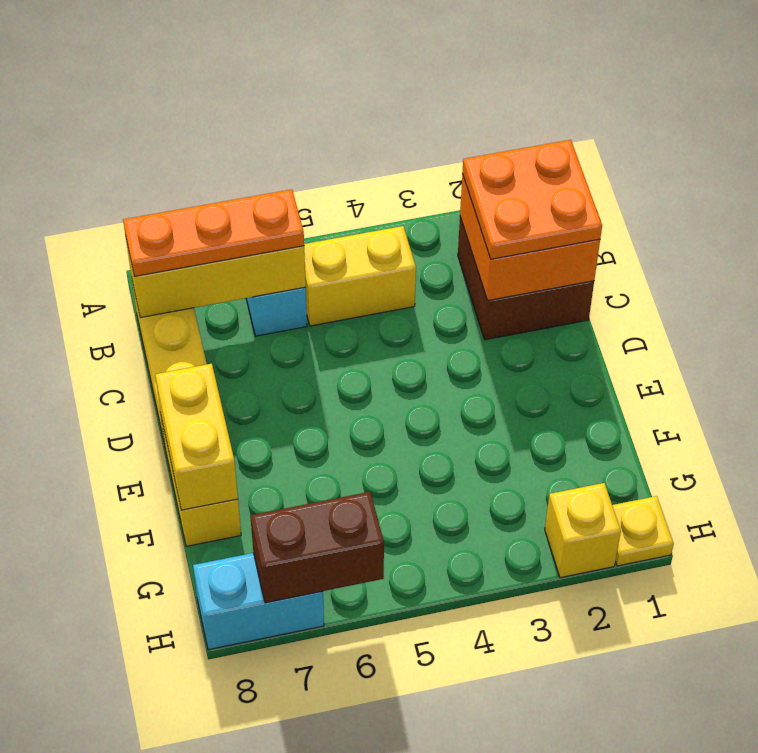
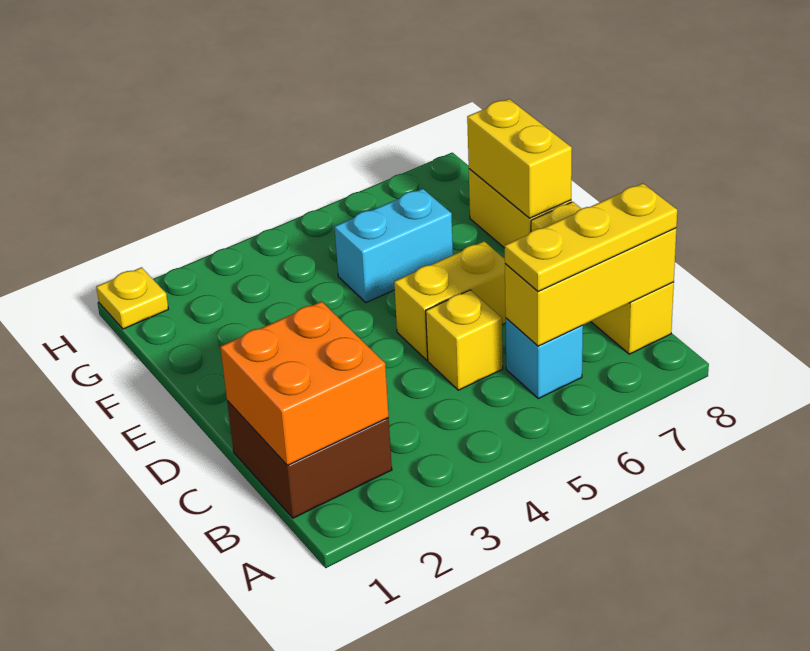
orange plate B1:C2 level 3 -> none
yellow brick B4:B5 level 1 -> yellow brick D5:D6 level 1
orange plate B6:B8 level 3 -> yellow plate B6:B8 level 3
yellow brick H2 level 1 -> yellow brick C5 level 1
brown brick H6:H7 level 2 -> none
cyan brick H7:H8 level 1 -> cyan brick F5:F6 level 1

